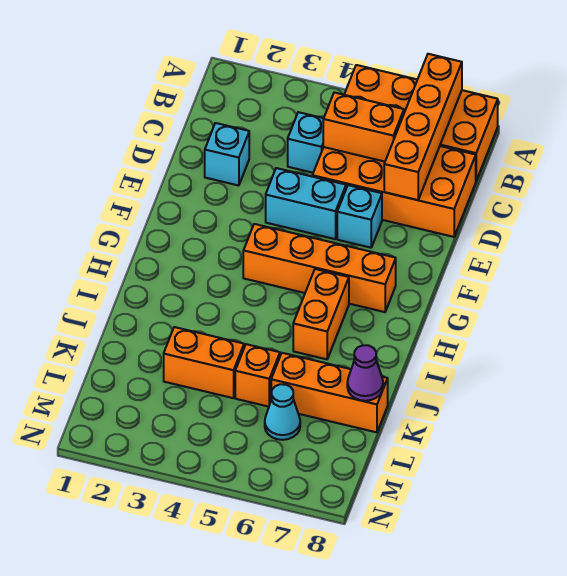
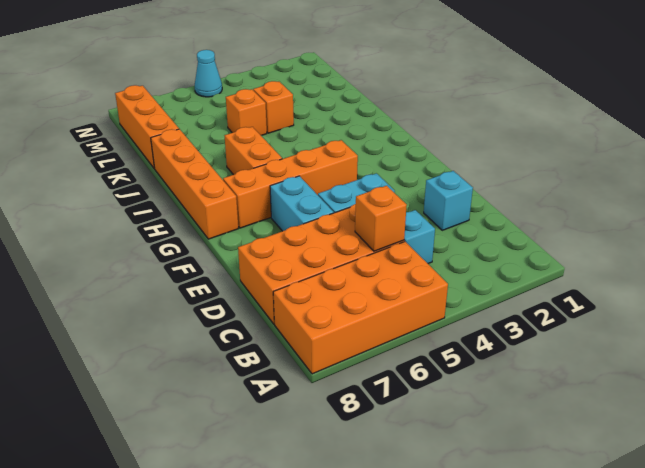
orange brick A7:D7 level 2 -> orange brick G8:J8 level 1
orange brick C5:C6 level 2 -> orange brick C5 level 2
cyan brick E6 level 1 -> cyan brick E6:F6 level 1
orange brick K3:K4 level 1 -> orange brick K4 level 1
orange brick K6:K8 level 1 -> orange brick K8:M8 level 1
purple cone K8 level 2 -> none
cyan cone L6 level 1 -> cyan cone N5 level 1

